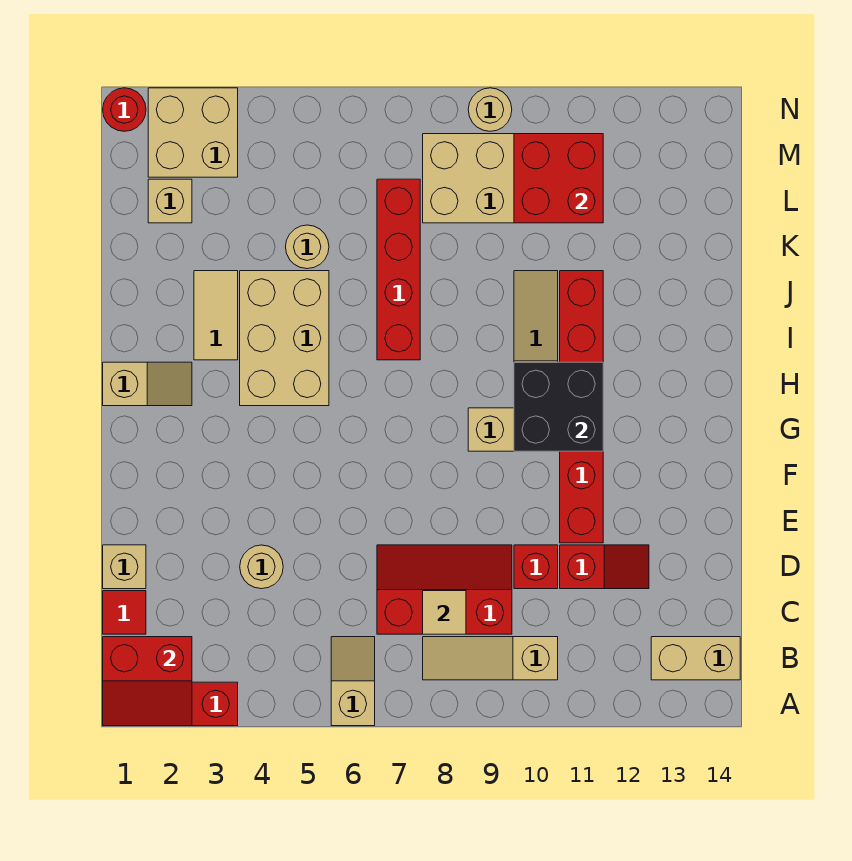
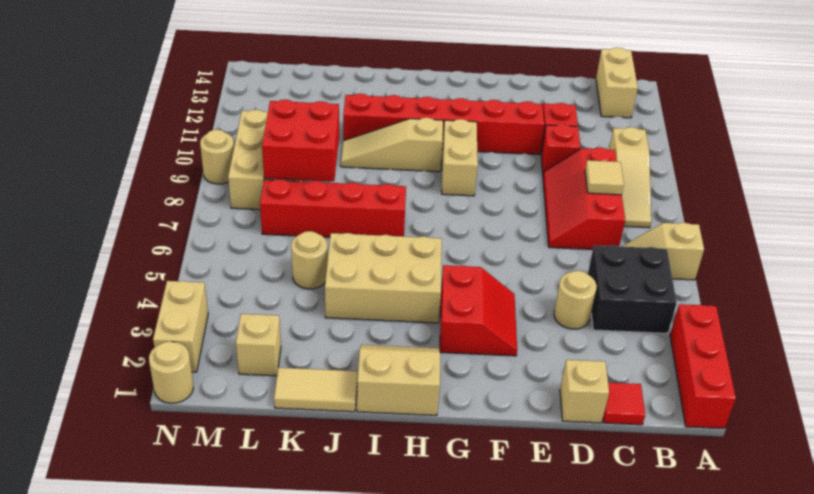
red slope A1:B2 level 2 top B -> red slope F3:G4 level 1 top G
black brick G10:H11 level 2 -> black brick B4:C5 level 1
tan slope H1:H2 level 1 top 1 -> tan slope H1:I2 level 1 top 1
tan tile I3:J3 level 1 -> tan tile J1:K1 level 1
red brick L10:M11 level 2 -> red brick K8:L9 level 2
tan brick M2:N3 level 1 -> tan brick N2:N3 level 1
red round brick N1 level 1 -> tan round brick N1 level 1

